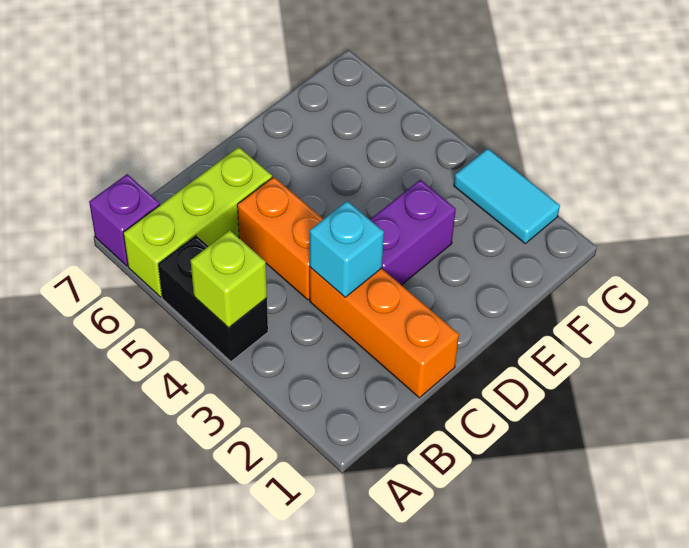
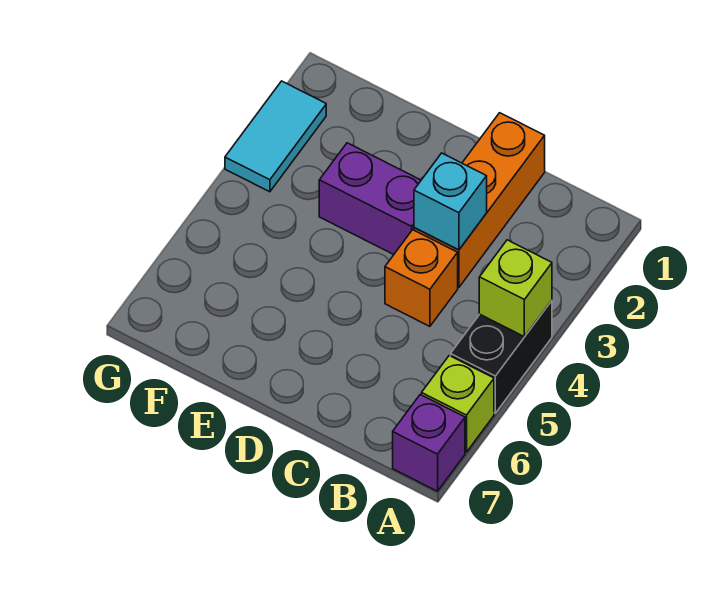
lime brick A6:C6 level 1 -> lime brick A6 level 1
orange brick C4:C5 level 1 -> orange brick C4 level 1

